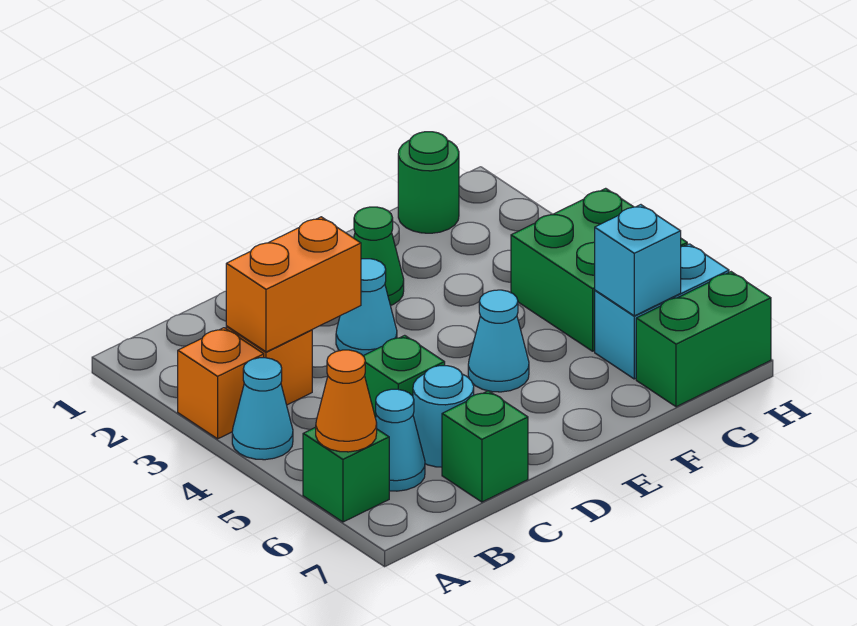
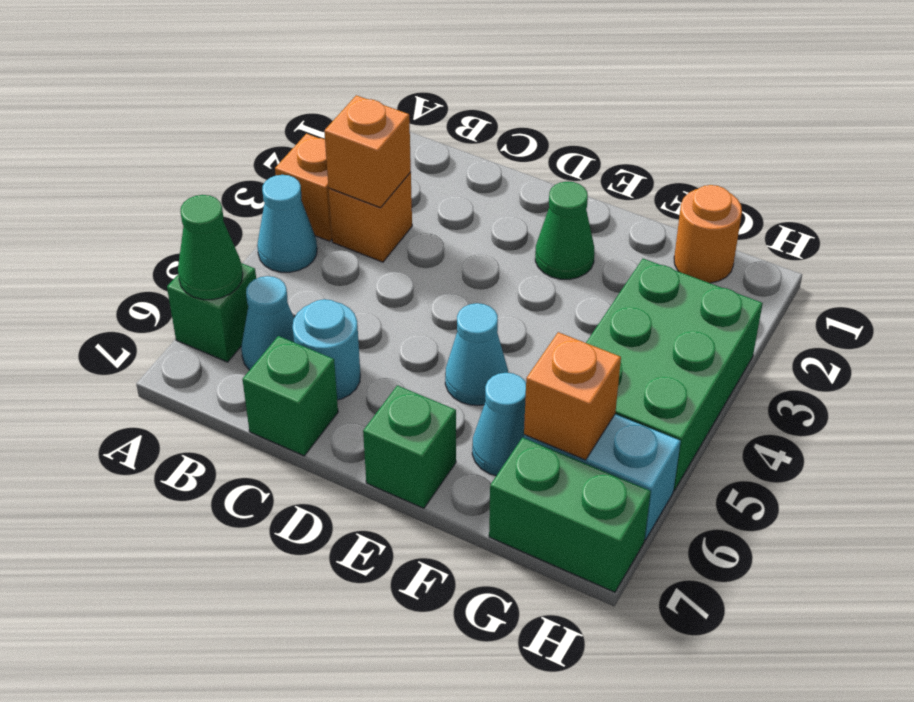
orange cone A6 level 2 -> green cone A6 level 2
orange brick B3:C3 level 2 -> orange brick B3 level 2
green brick C5 level 1 -> green brick E7 level 1
cyan cone D3 level 1 -> cyan cone F6 level 1
green round brick G1 level 1 -> orange round brick G1 level 1
green brick G4:H5 level 1 -> green brick G3:H5 level 1
cyan brick G6 level 2 -> orange brick G6 level 2

